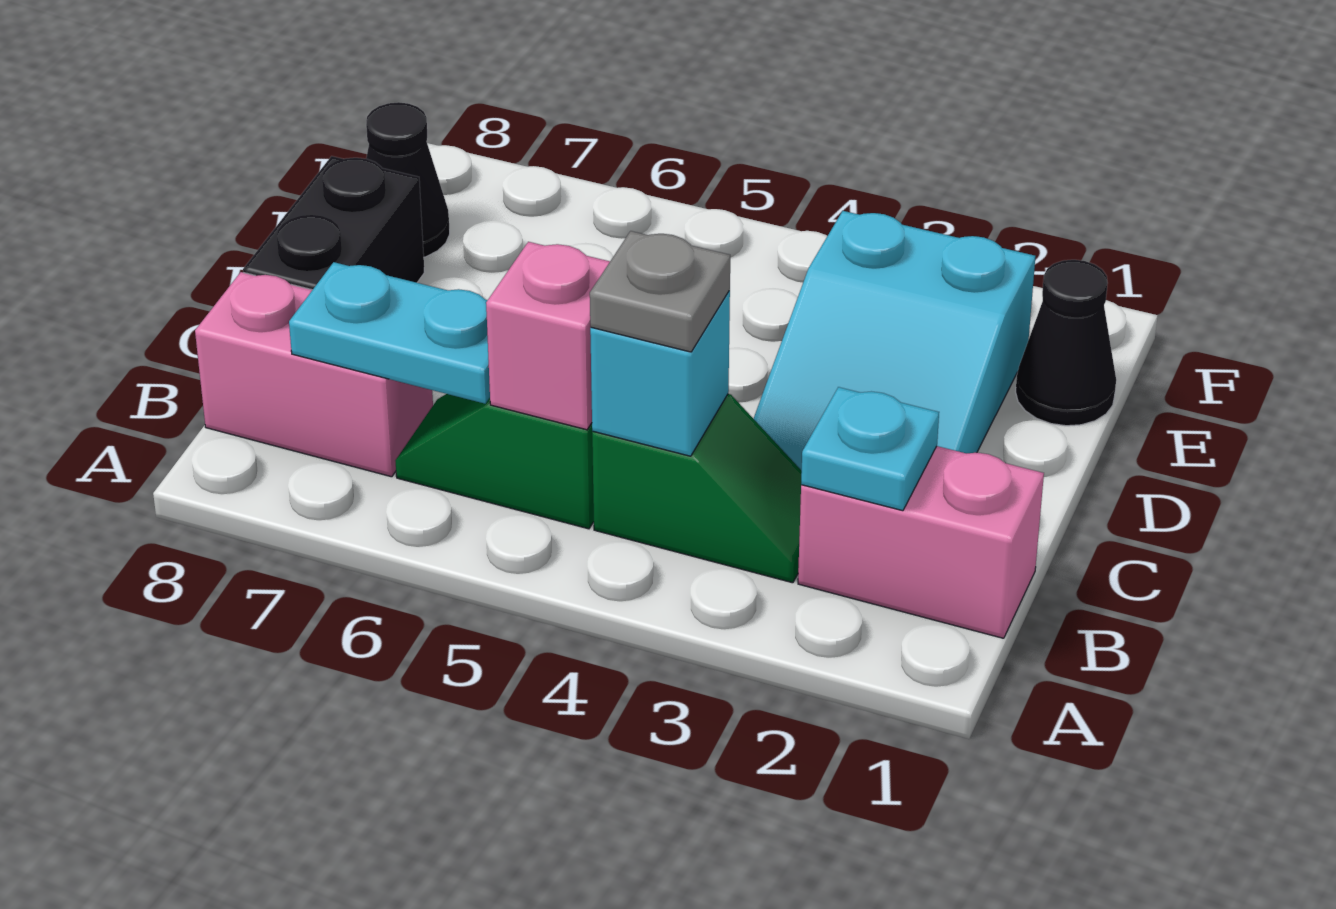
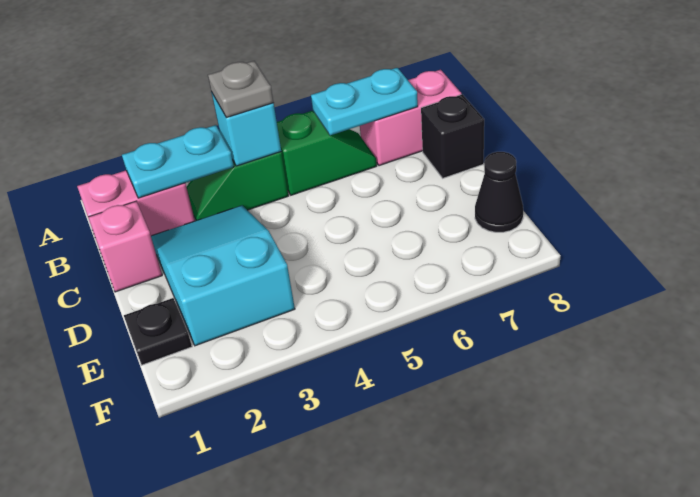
cyan plate B2 level 2 -> cyan plate B2:B3 level 2
pink brick B5 level 2 -> pink brick C1 level 1
black brick C8:D8 level 1 -> black brick C8 level 1
black cone E1 level 1 -> black plate E1 level 1

